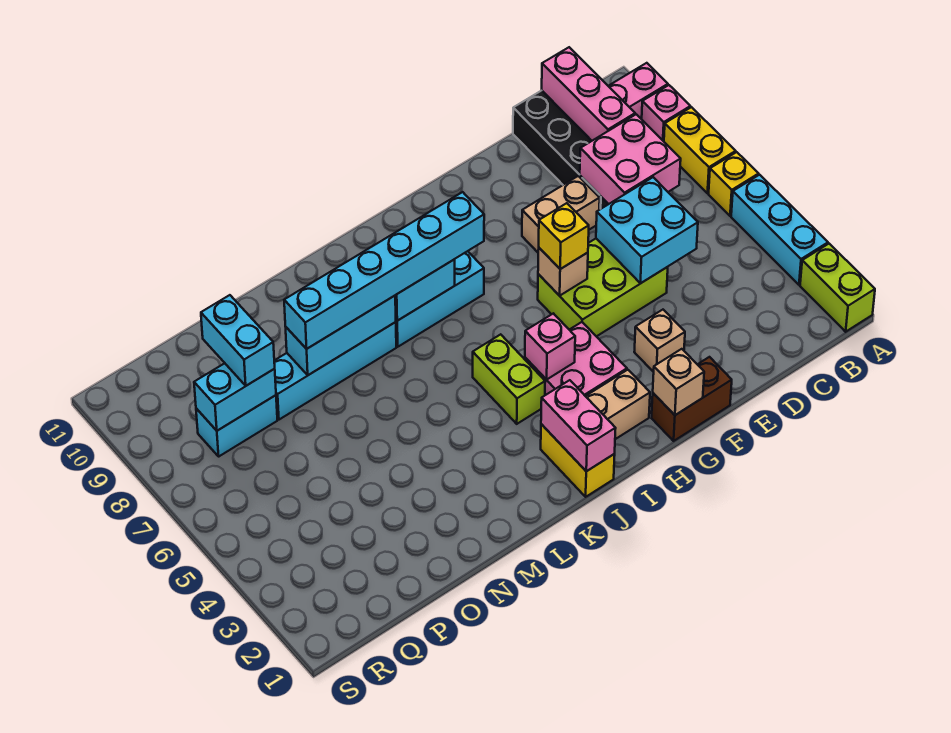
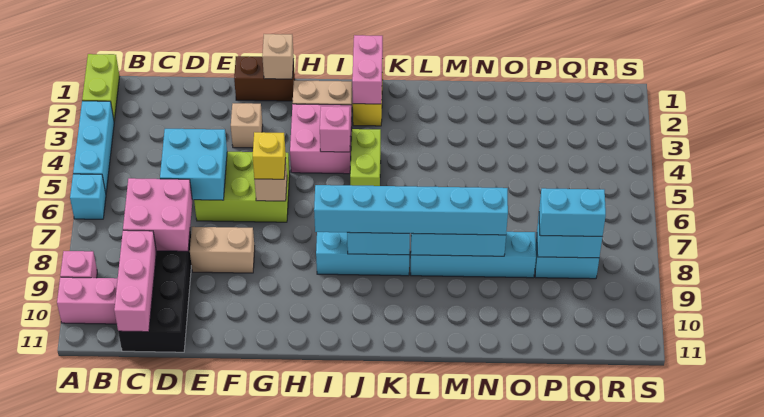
yellow brick A6 level 1 -> cyan brick A6 level 1
yellow brick A7:A8 level 1 -> none
cyan brick P8:P9 level 3 -> cyan brick P8:Q8 level 3

